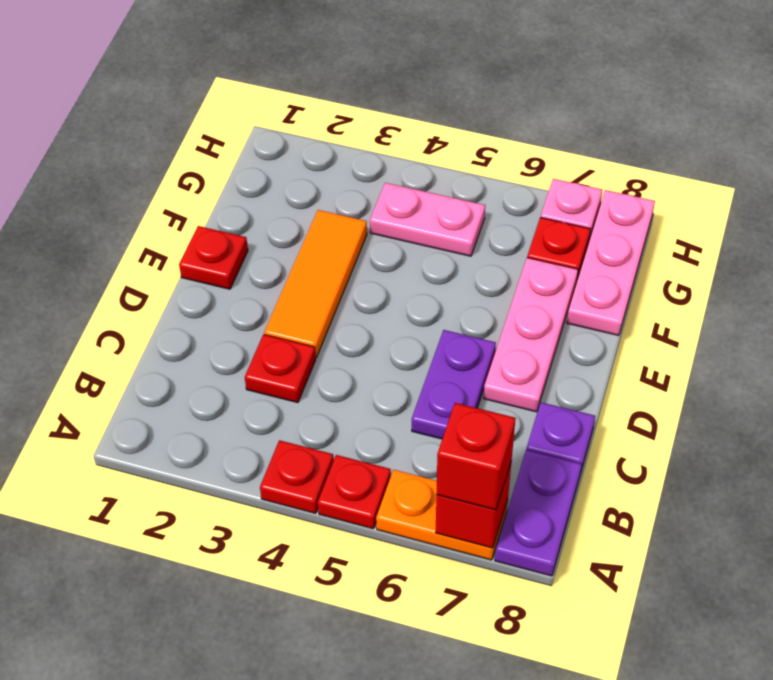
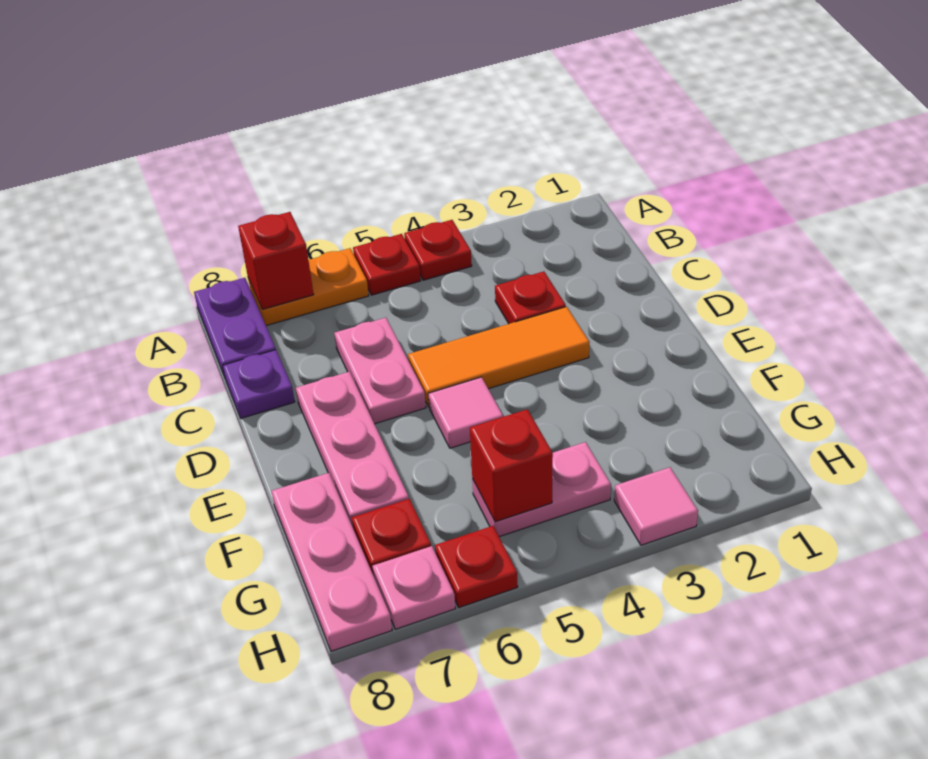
red brick A7 level 3 -> red brick G5 level 2
purple plate C6:D6 level 1 -> pink plate C6:D6 level 1
orange tile D3:F3 level 1 -> orange tile D3:D5 level 1
red plate E1 level 1 -> red plate H6 level 1
none -> pink tile E5 level 1
none -> pink tile H3 level 1

